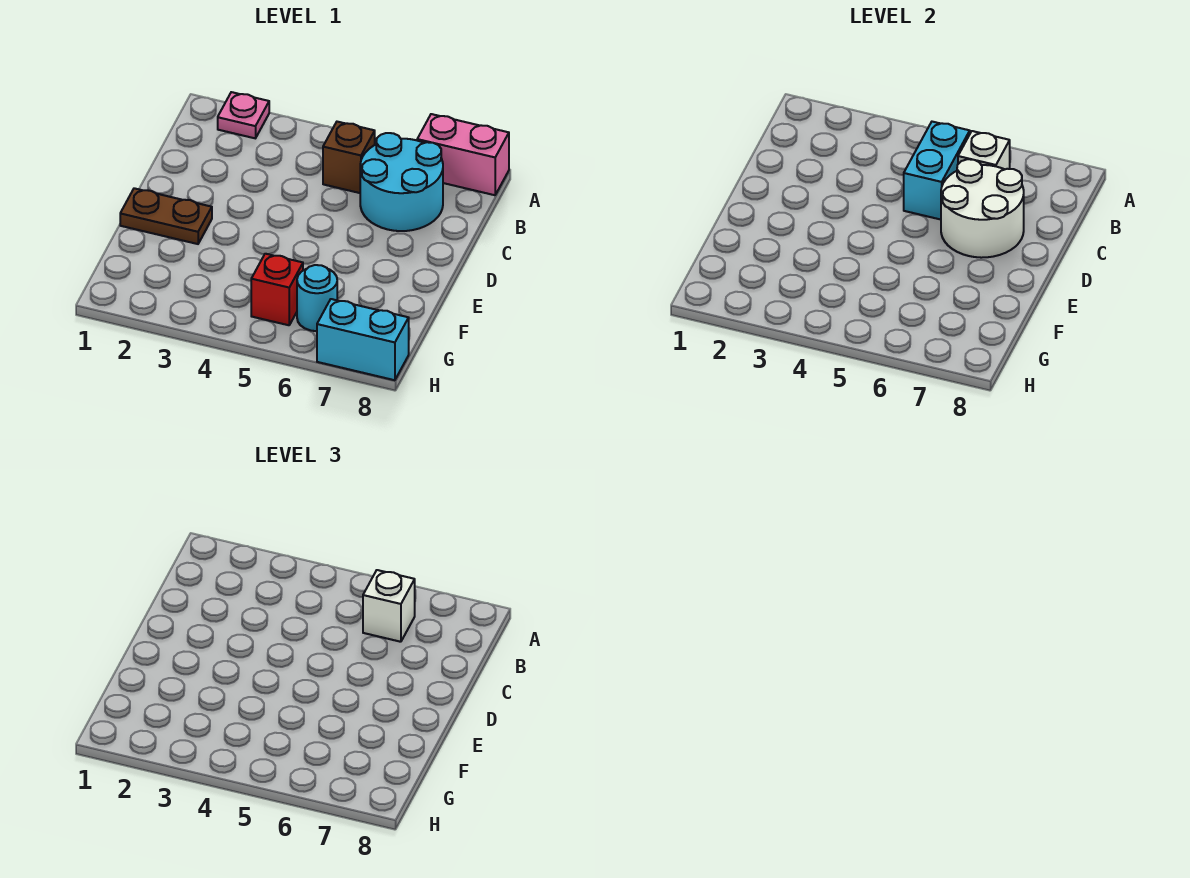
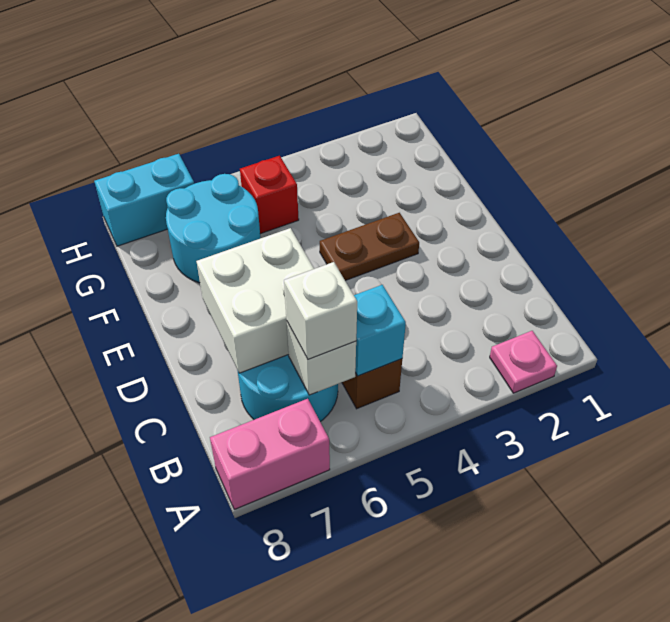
cyan brick B5:C5 level 2 -> cyan brick B5 level 2
white round brick C6:D7 level 2 -> white brick C6:D7 level 2
brown plate E1:E2 level 1 -> brown plate E3:E4 level 1
cyan round brick G6 level 1 -> cyan round brick F6:G7 level 1

